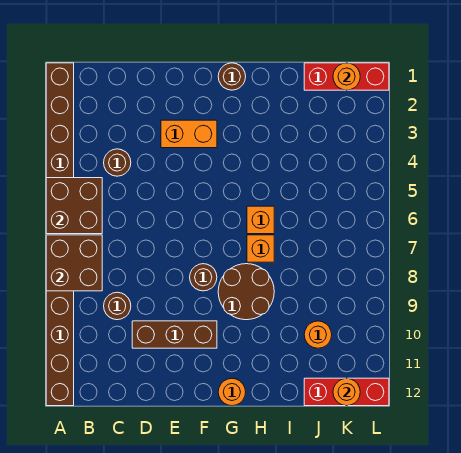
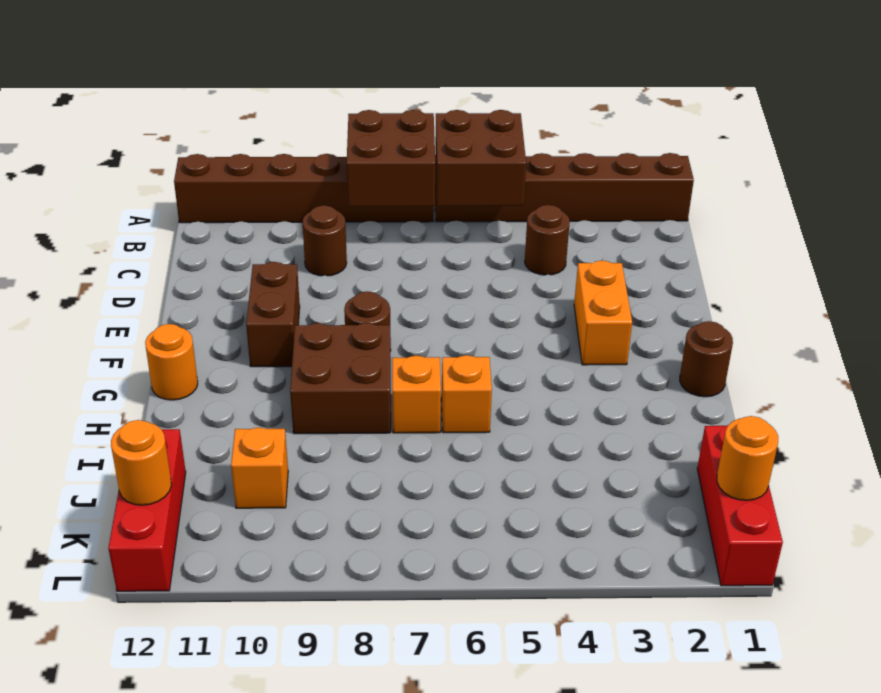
brown brick D10:F10 level 1 -> brown brick E10:F10 level 1
brown round brick G8:H9 level 1 -> brown brick G8:H9 level 1
orange round brick J10 level 1 -> orange brick J10 level 1

